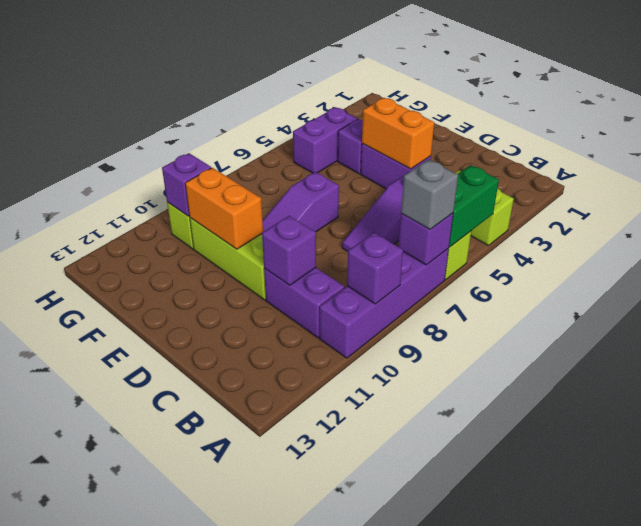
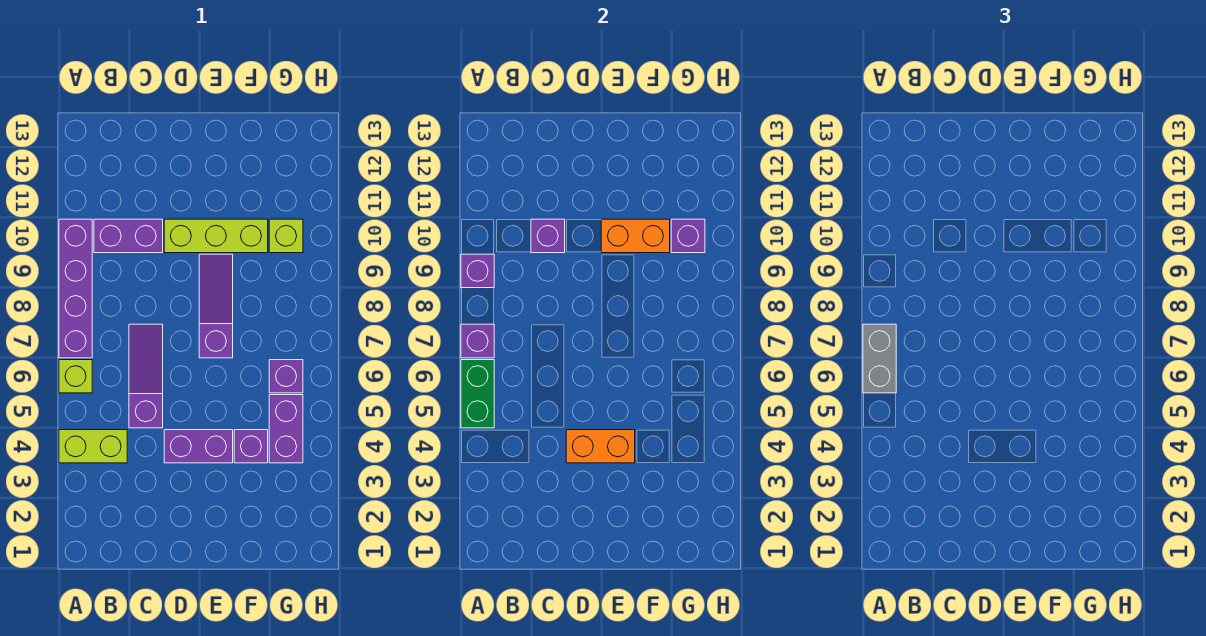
grey brick A7 level 3 -> grey brick A6:A7 level 3
none -> purple brick G6 level 1

